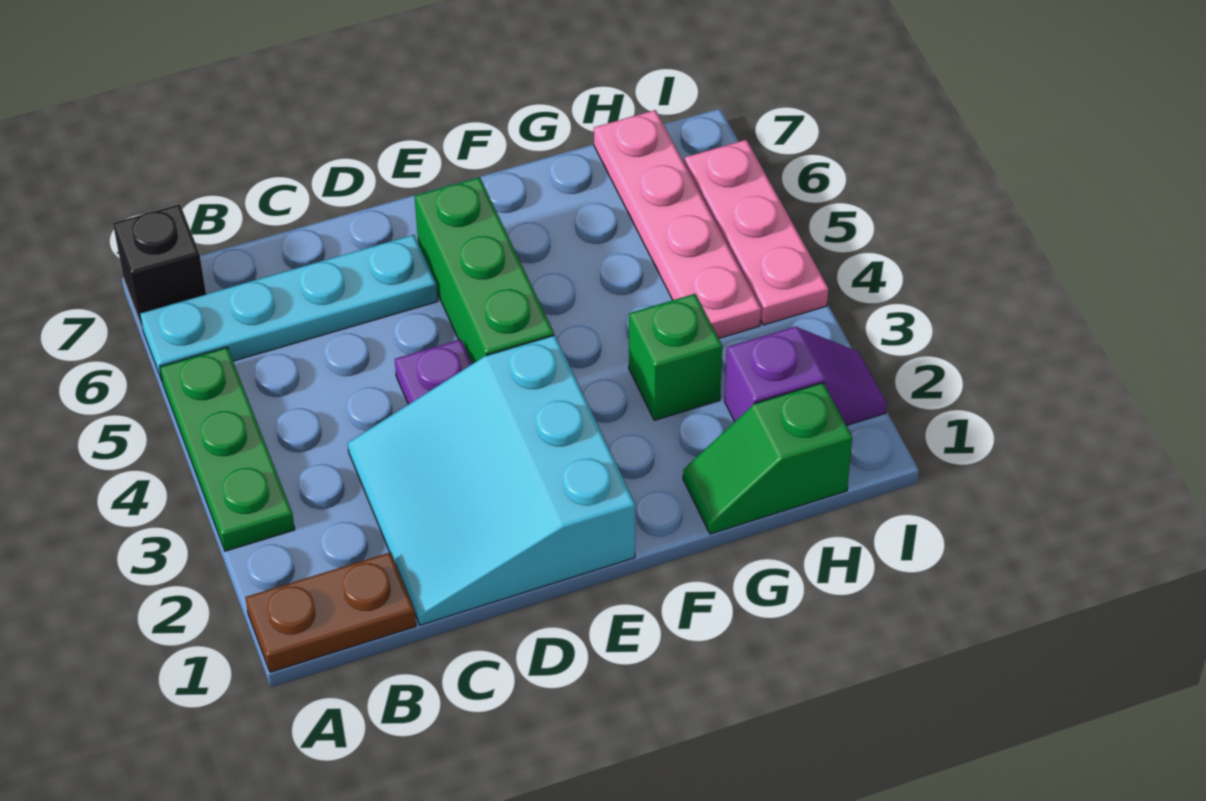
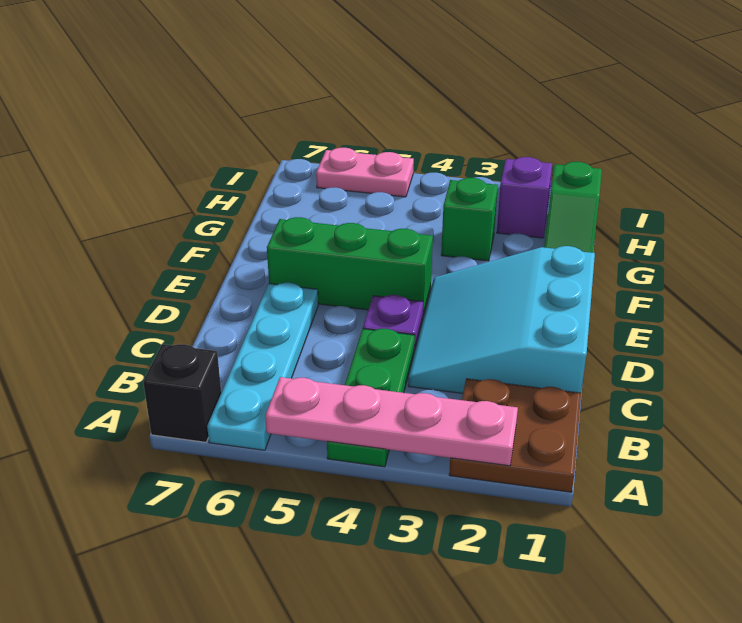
brown plate A1:B1 level 1 -> brown plate A1:B2 level 1
green plate A3:A5 level 1 -> green plate A4:C4 level 1
cyan slope C1:E3 level 1 top E -> cyan slope C1:E3 level 1 top 1
pink plate H4:H7 level 1 -> pink plate A2:A5 level 2
pink plate I4:I6 level 1 -> pink plate I5:I6 level 1

